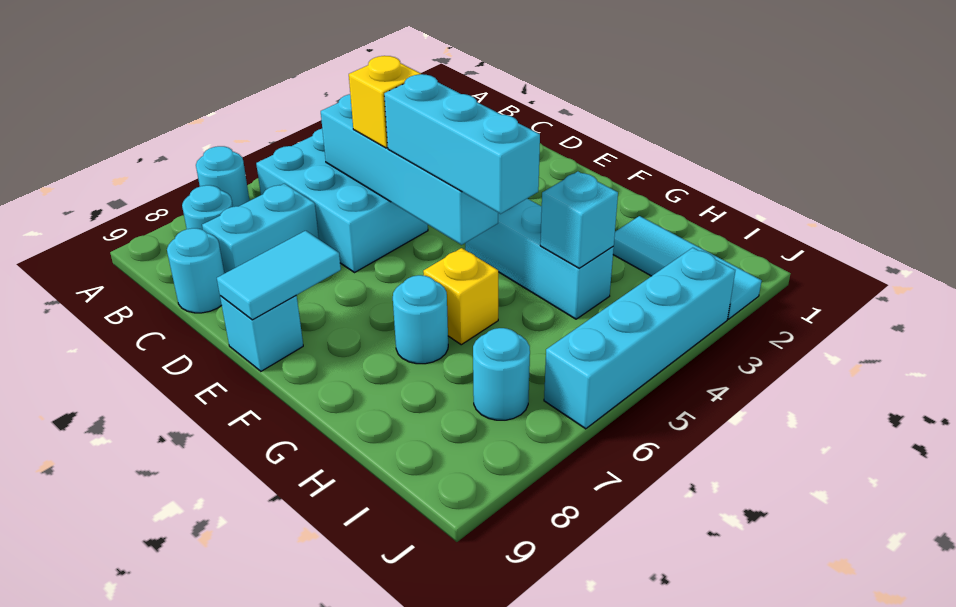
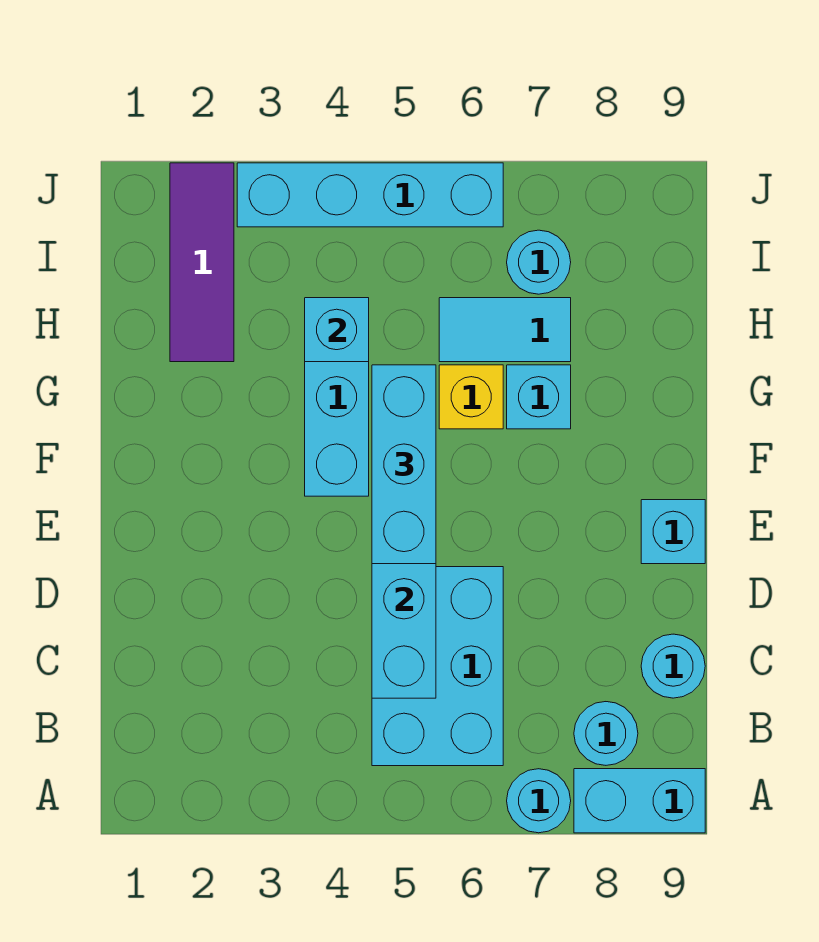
cyan brick C7:C8 level 1 -> cyan brick A8:A9 level 1
yellow brick D5 level 3 -> none
cyan tile E8:E9 level 2 -> cyan tile H6:H7 level 1
cyan round brick G7 level 1 -> cyan brick G7 level 1
cyan tile H2:J2 level 1 -> purple tile H2:J2 level 1

